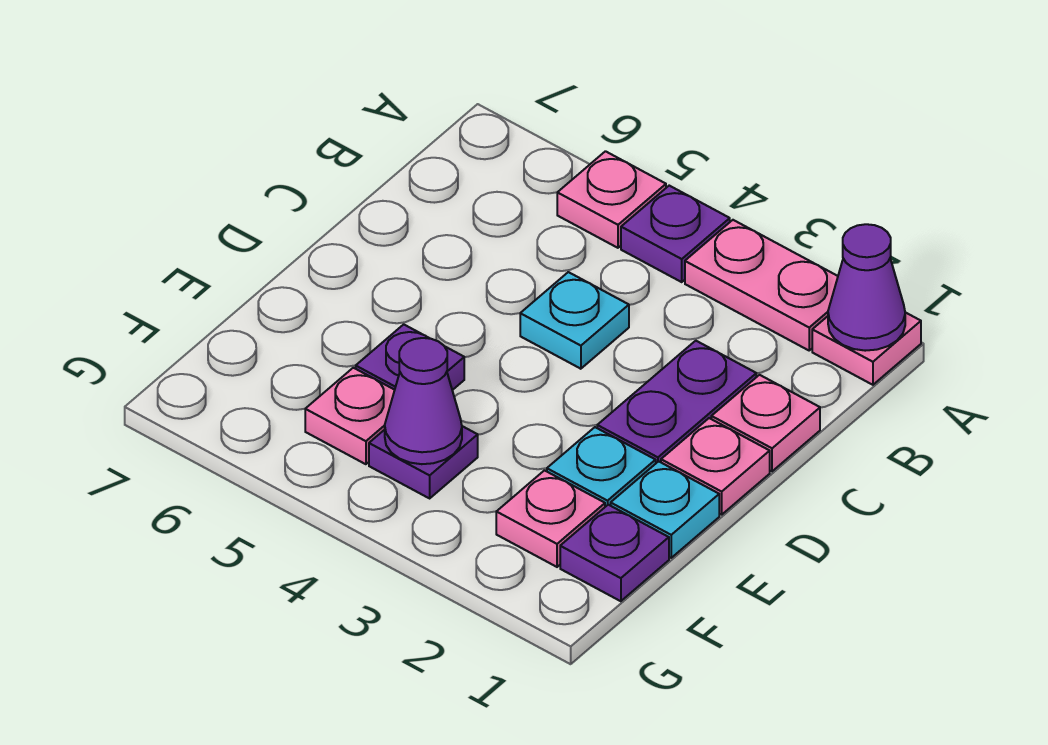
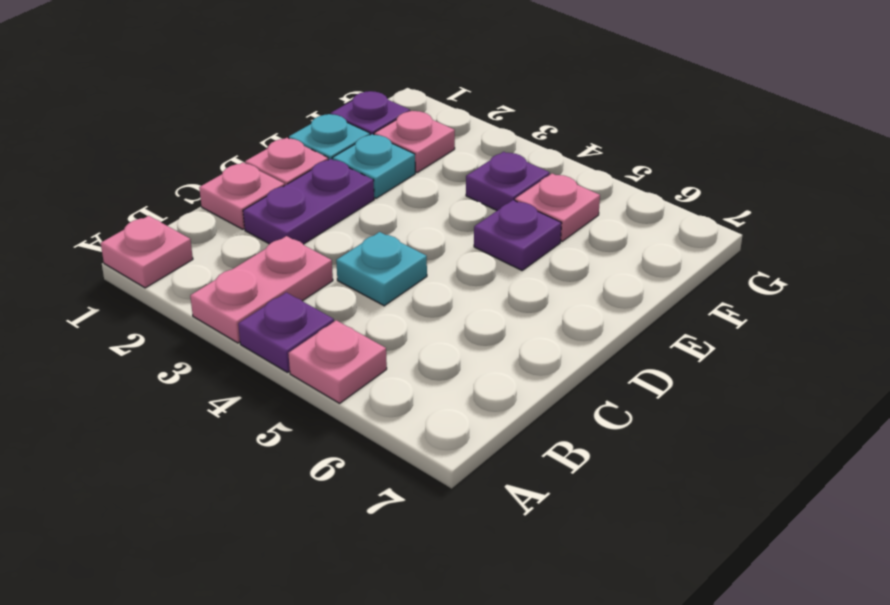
purple cone A1 level 2 -> none
pink plate A2:A3 level 1 -> pink plate A3:B3 level 1
purple cone F4 level 2 -> none

